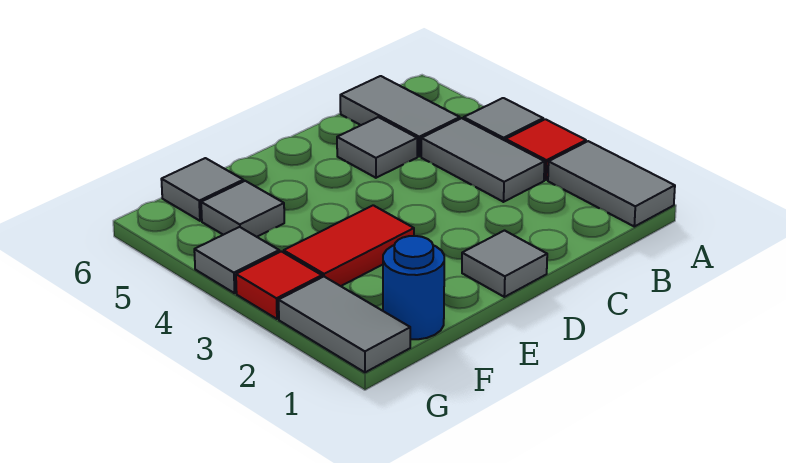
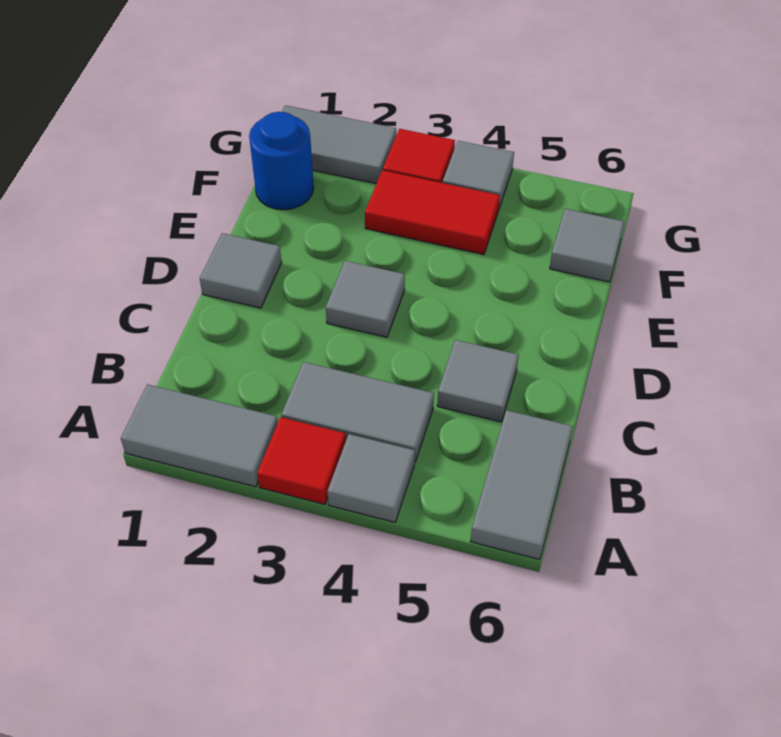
grey tile B5:B6 level 1 -> grey tile A6:B6 level 1
red tile E3:F3 level 1 -> red tile F3:F4 level 1
grey tile F5 level 1 -> grey tile D3 level 1

